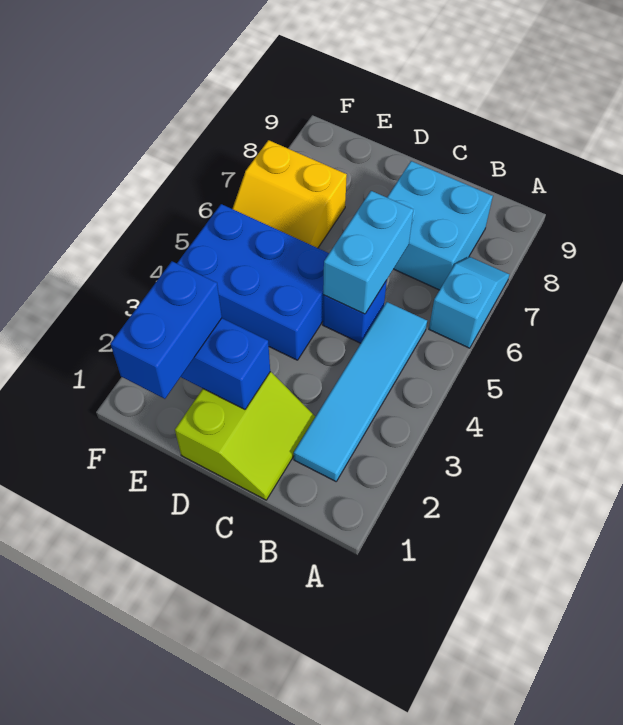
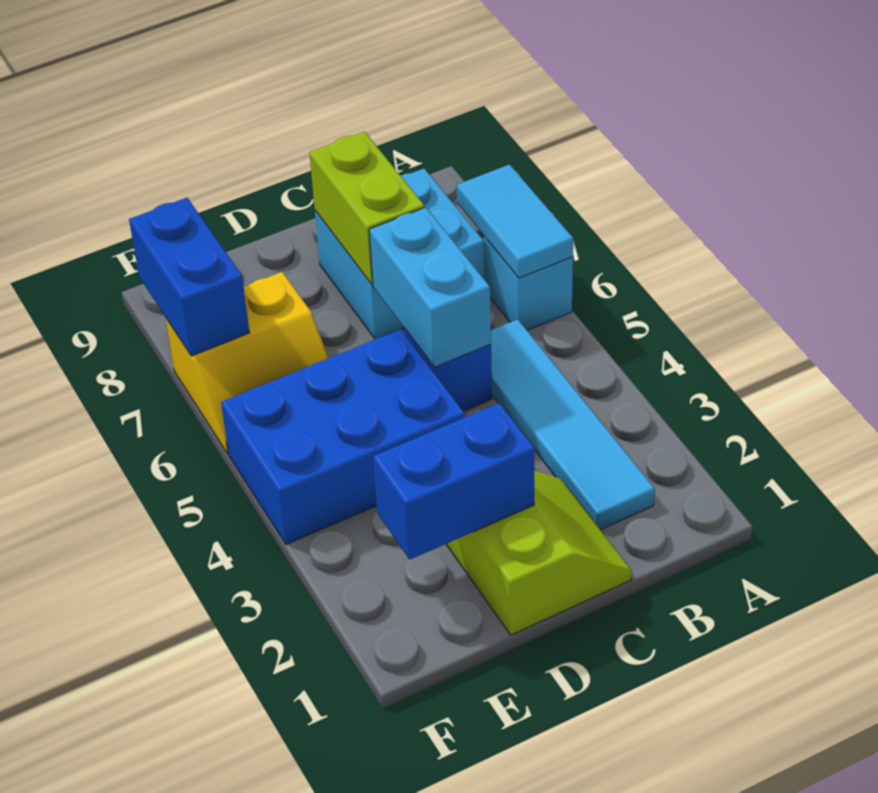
none -> cyan tile A6:A7 level 2
none -> lime brick C7:C8 level 2
blue brick E1:E2 level 3 -> blue brick F7:F8 level 2

